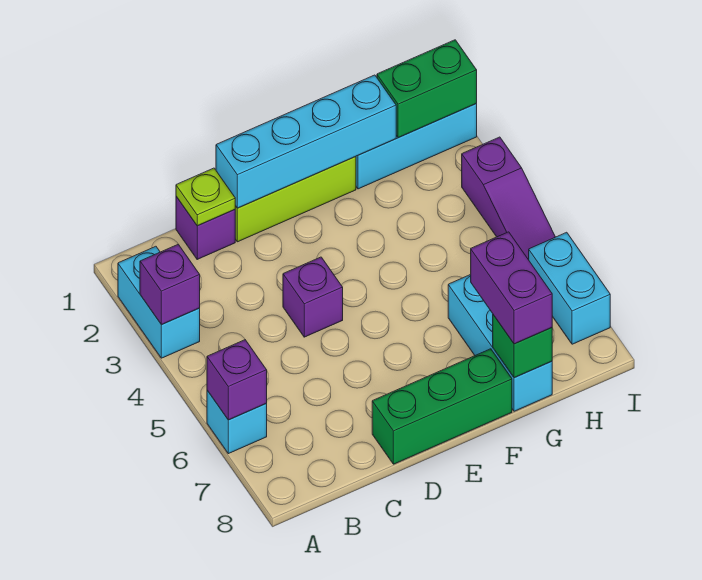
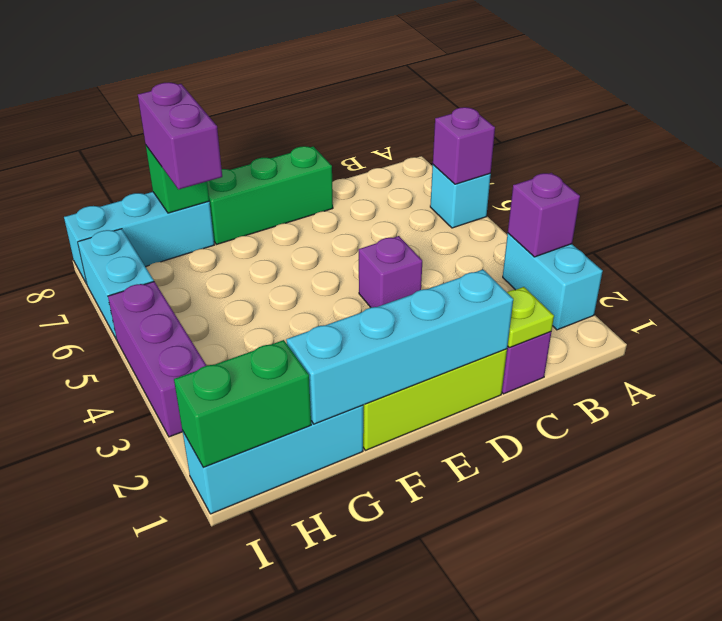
cyan brick G6:G8 level 1 -> cyan brick G8:I8 level 1
purple slope I3:I5 level 1 top 3 -> purple brick I3:I5 level 1

